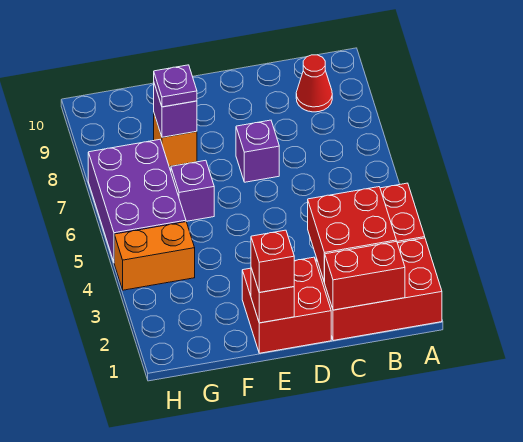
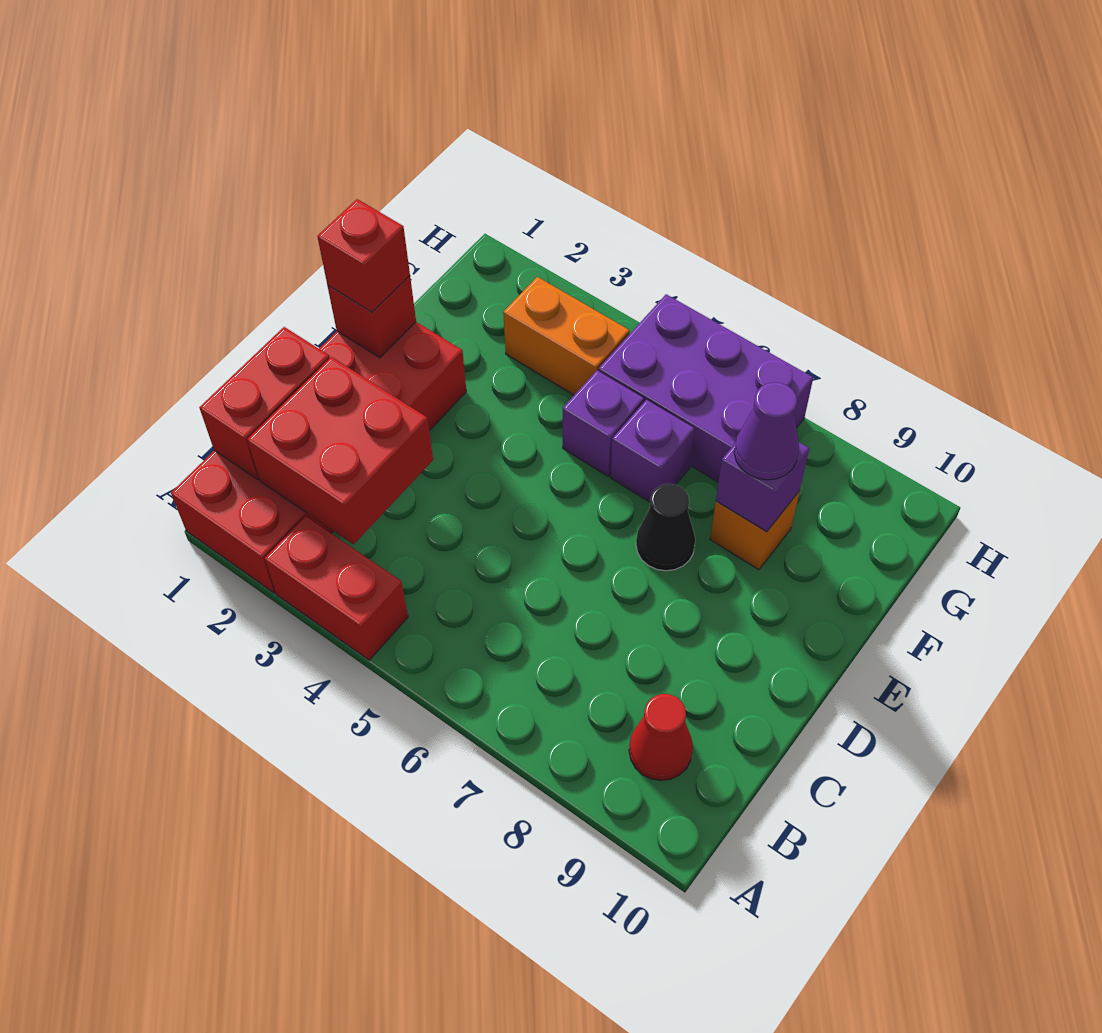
purple brick D7 level 1 -> purple brick F5 level 1
none -> black cone E7 level 1
purple plate F8 level 3 -> purple cone F8 level 3
orange brick G4:H4 level 1 -> orange brick G3:G4 level 1

